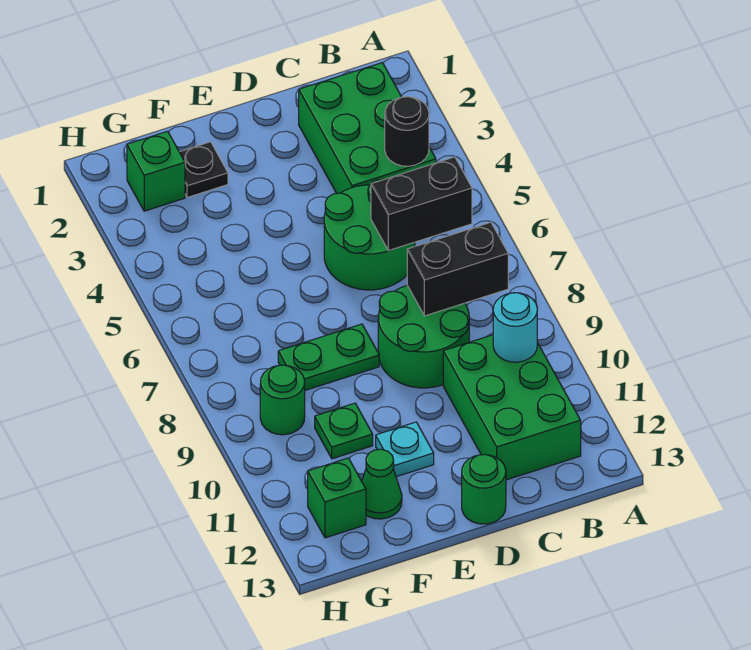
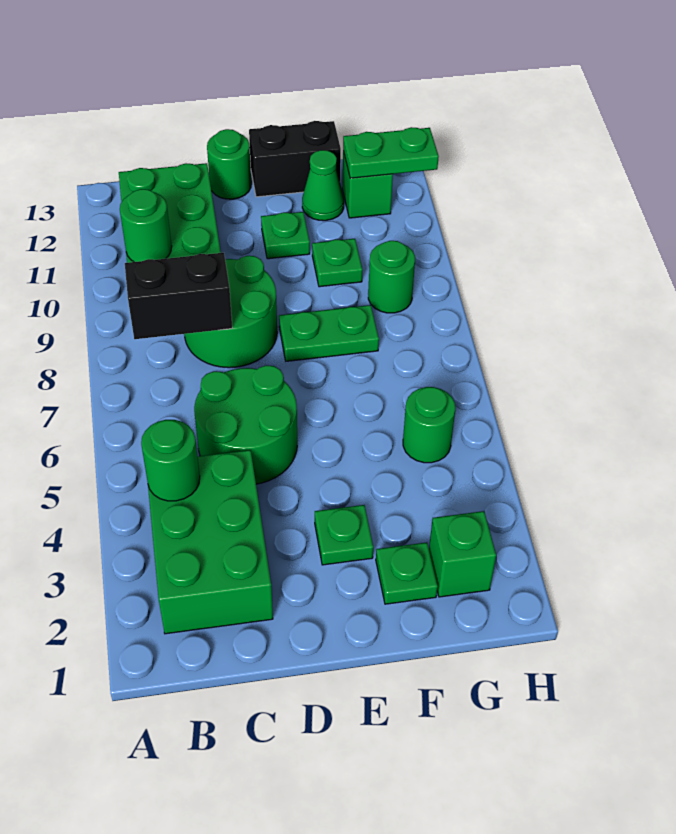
black round brick B4 level 2 -> green round brick B4 level 2
black brick B6:C6 level 2 -> black brick E13:F13 level 1
cyan round brick B10 level 2 -> green round brick B10 level 2
none -> green plate E3 level 1
cyan plate E11 level 1 -> green plate E11 level 1
black plate F2 level 1 -> green plate F2 level 1
none -> green round brick G5 level 1
none -> green plate G12:H12 level 2

